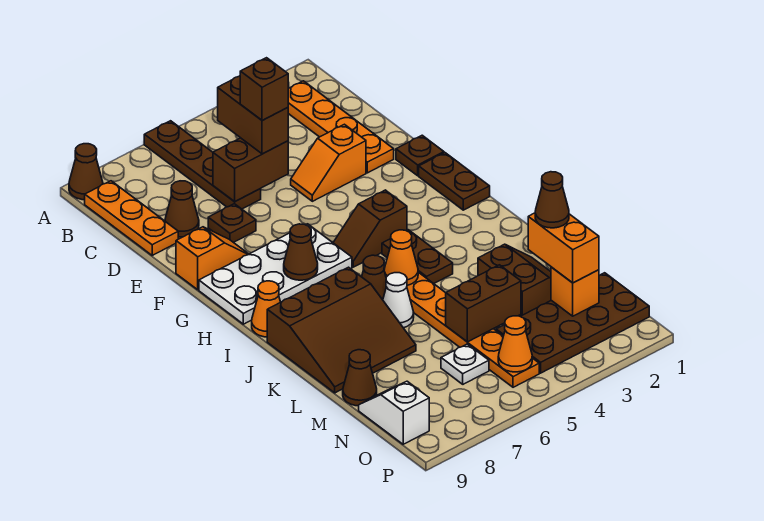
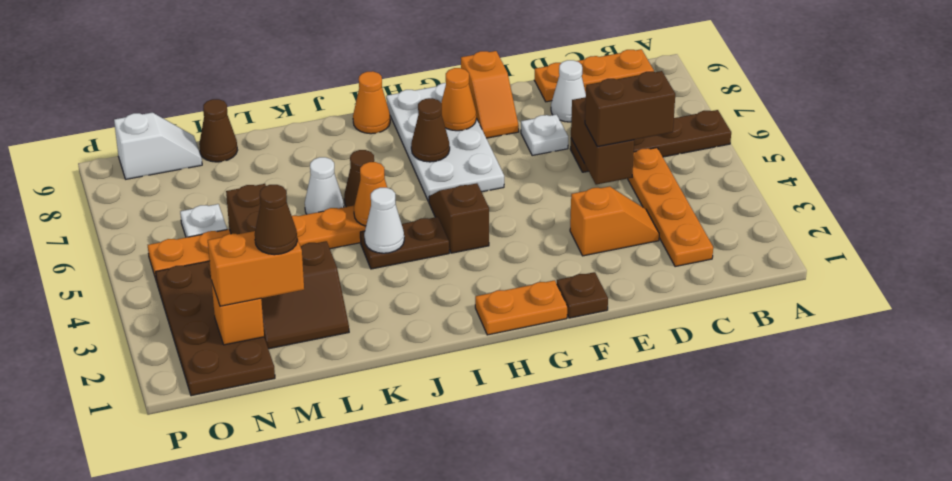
brown cone A9 level 1 -> none
orange plate B2:E2 level 1 -> orange plate C2:C5 level 1
brown brick D5 level 4 -> none
brown cone D8 level 1 -> white cone D8 level 1
orange slope E3:E4 level 1 top 3 -> orange slope D3:E3 level 1 top E
brown plate E7 level 1 -> white plate E7 level 1
brown plate G1:H1 level 1 -> orange plate G1:H1 level 1
none -> white cone J4 level 2
brown slope J7:L9 level 1 top J -> none
orange cone O5 level 2 -> orange cone G8 level 2

